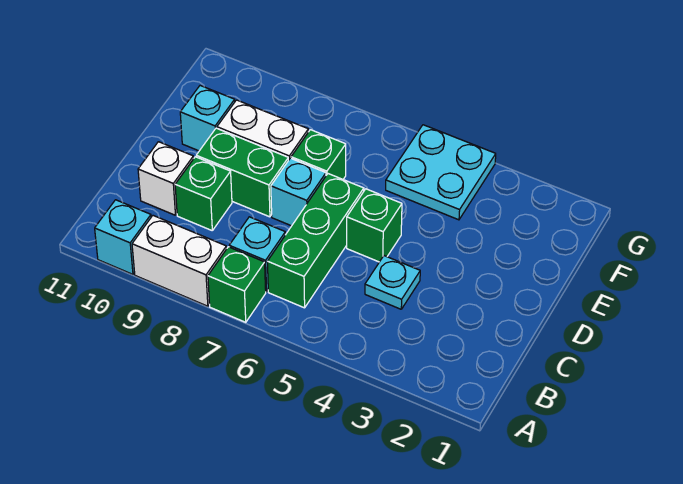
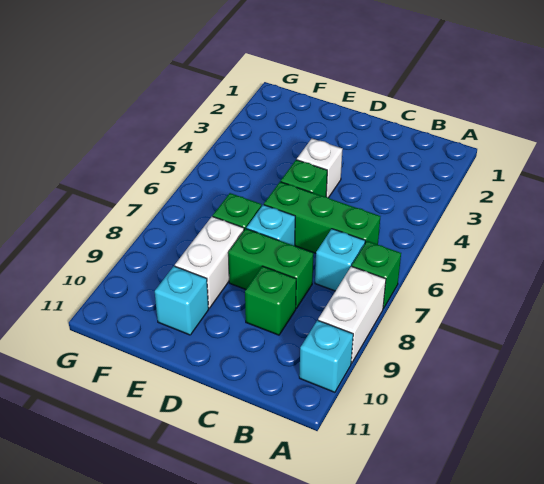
cyan plate C4 level 1 -> none
white brick C10 level 1 -> white brick D4 level 1
green brick D8:D9 level 1 -> green brick C8:D8 level 1
cyan plate F4:G5 level 1 -> none

